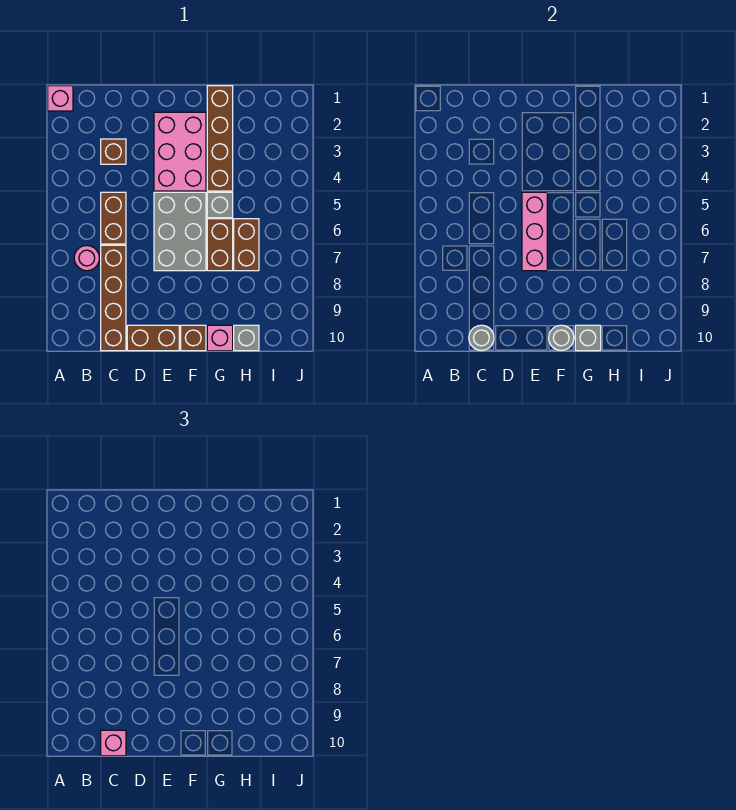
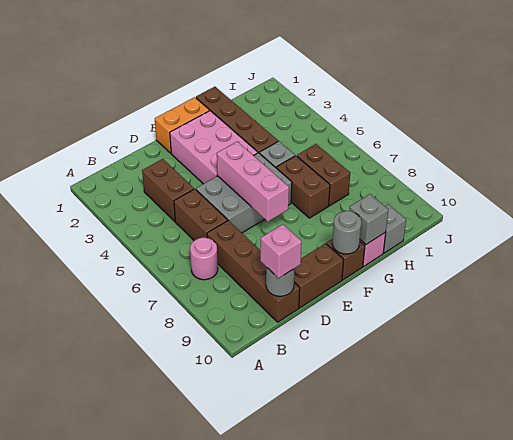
pink brick A1 level 1 -> none
brown brick C3 level 1 -> brown brick C3:C4 level 1
none -> orange brick E1:F1 level 1
grey brick E5:F7 level 1 -> grey brick D5:F6 level 1

